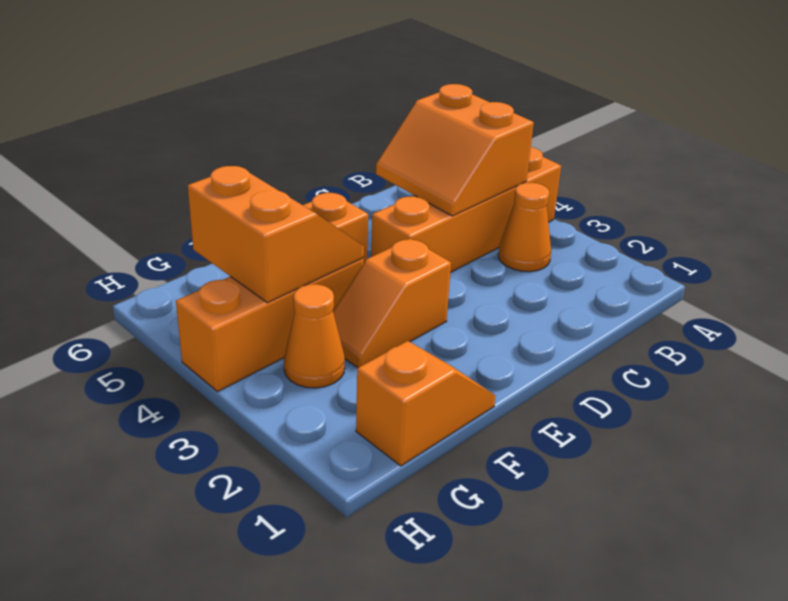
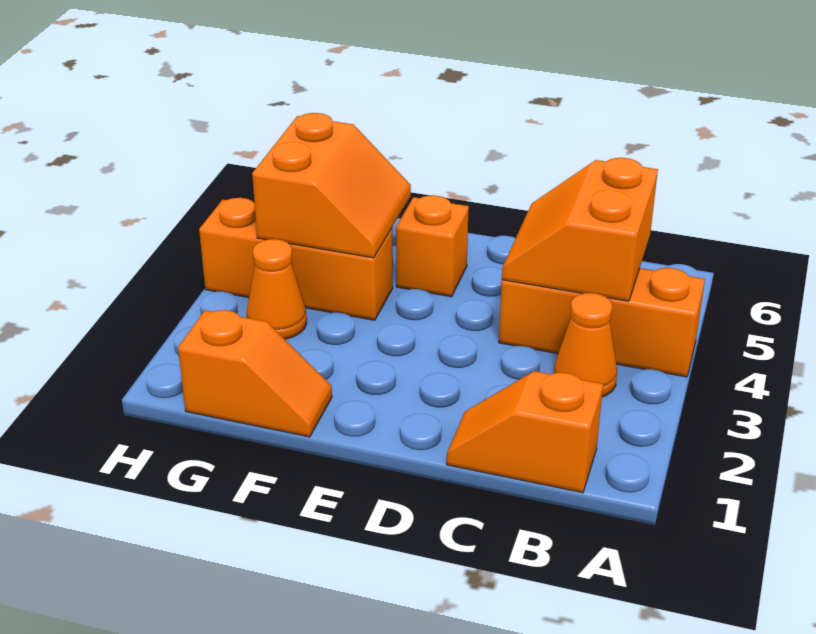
orange brick A4:D4 level 1 -> orange brick A4:C4 level 1
orange slope E3:F3 level 1 top E -> orange slope B1:C1 level 1 top B

